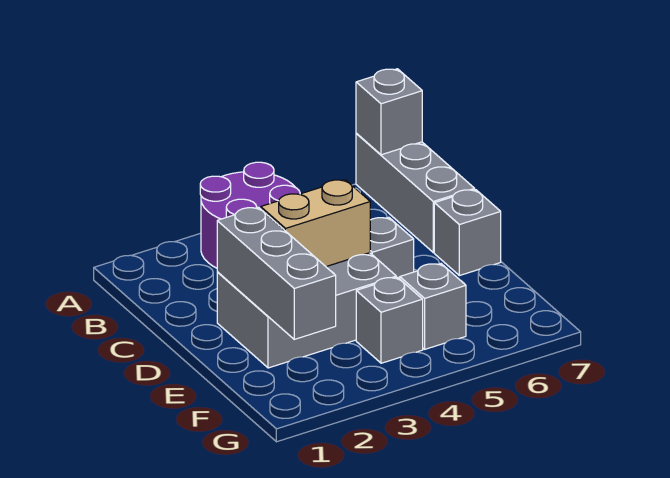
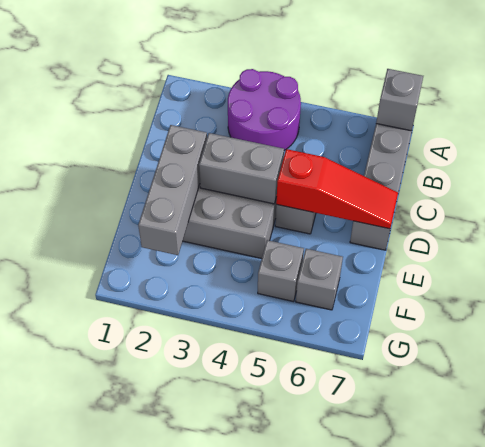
tan brick D3:D4 level 2 -> grey brick D3:D4 level 2
none -> red slope D5:D7 level 2 top 5
grey brick F4 level 1 -> grey brick F6 level 1

